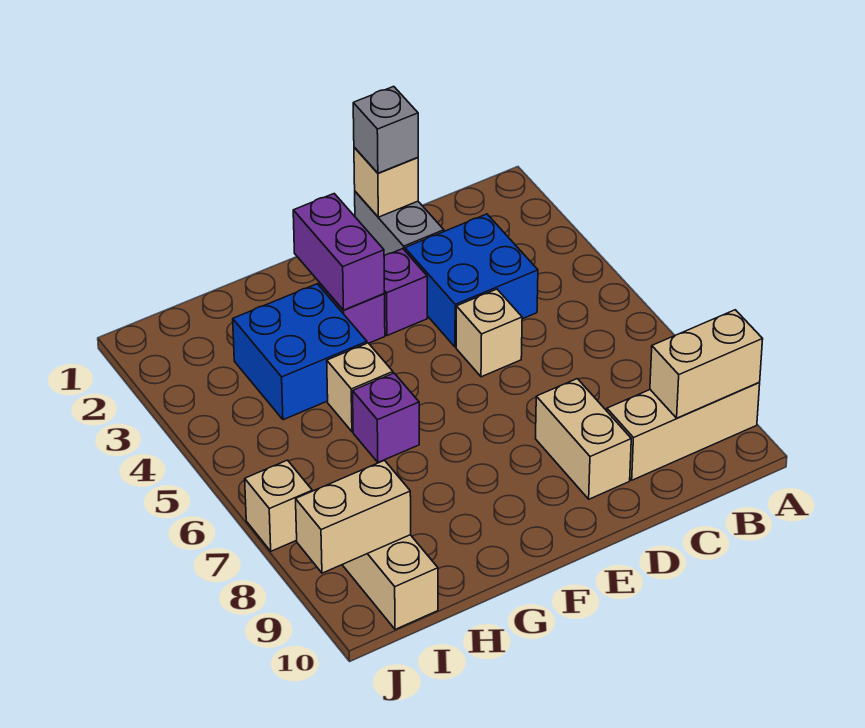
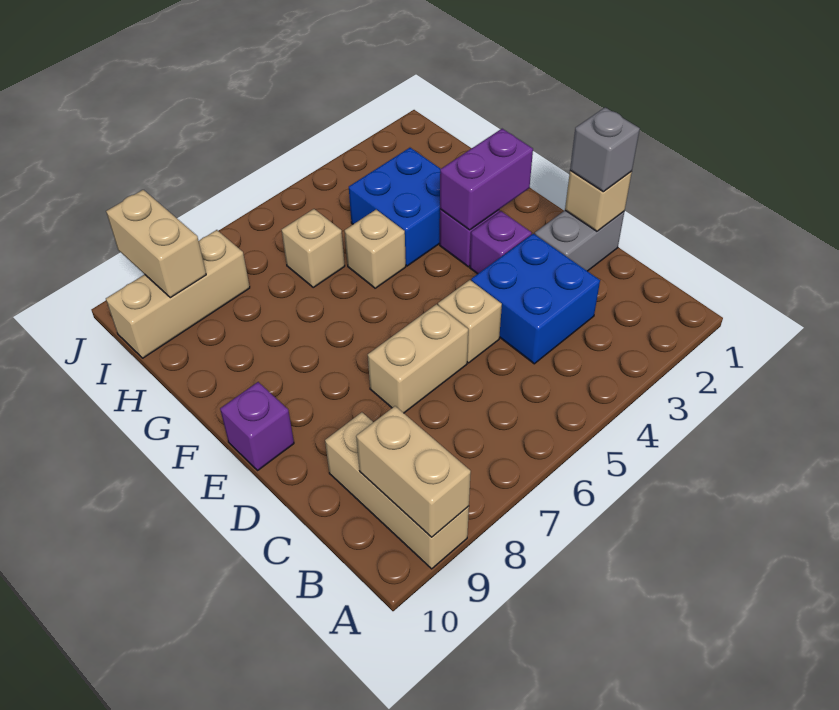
tan brick D8:D9 level 1 -> tan brick D6:D7 level 1
purple brick G6 level 1 -> purple brick E10 level 1
tan brick J7 level 1 -> tan brick H6 level 1

